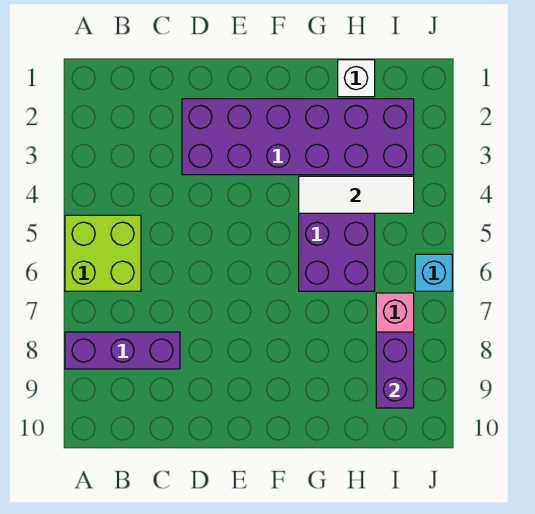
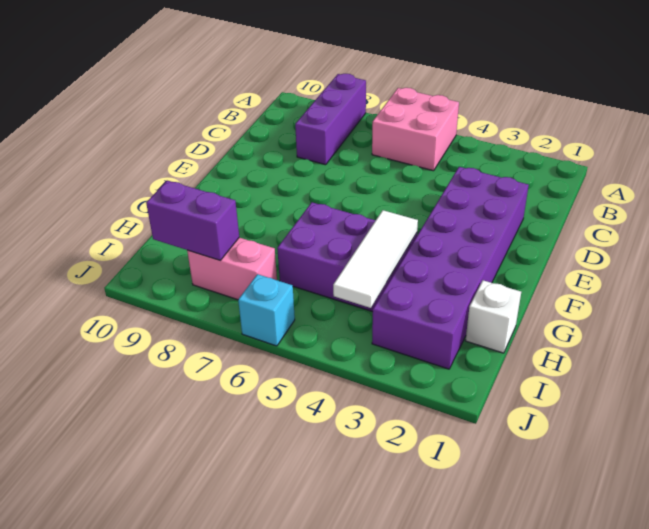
lime brick A5:B6 level 1 -> pink brick A5:B6 level 1

